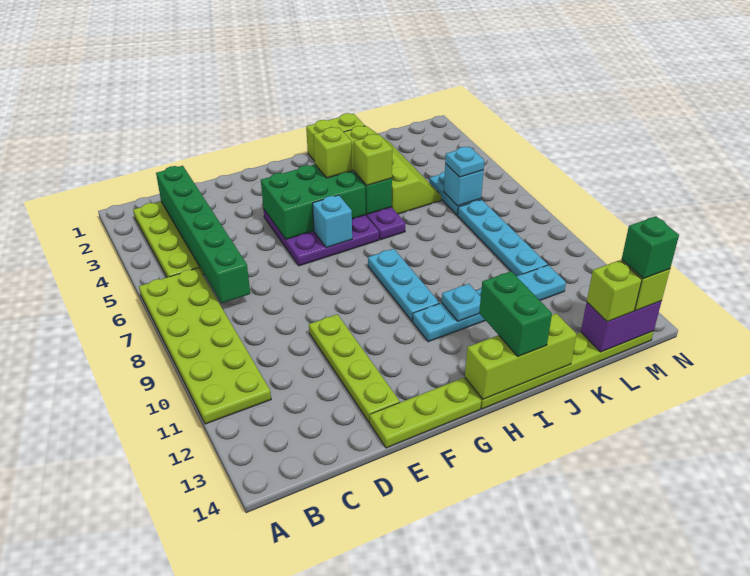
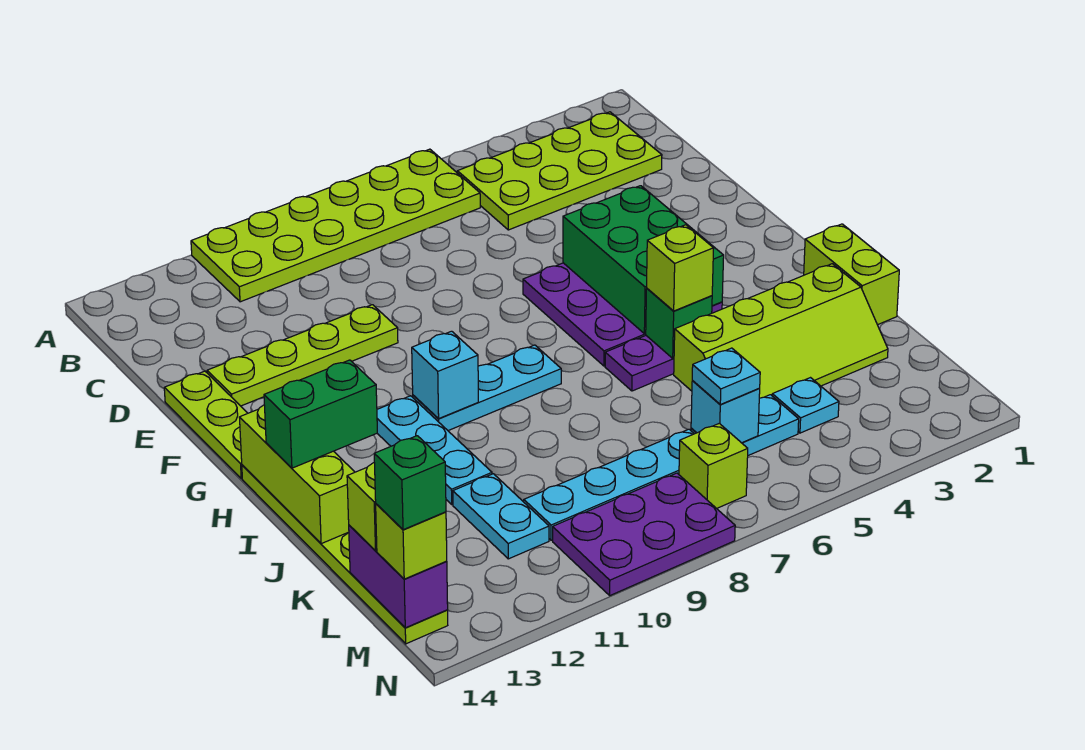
green brick C2:C7 level 2 -> none
cyan brick G6 level 2 -> cyan brick H10 level 2
lime brick H4 level 3 -> lime brick M7 level 1
cyan plate I11 level 2 -> cyan plate L4 level 1
none -> purple plate M8:N10 level 1

